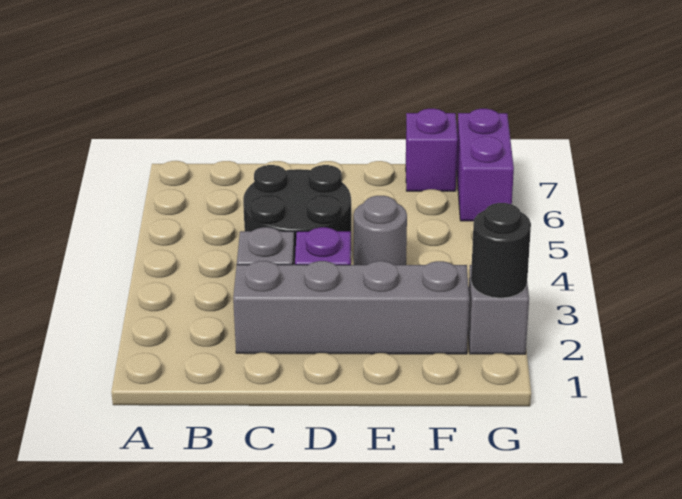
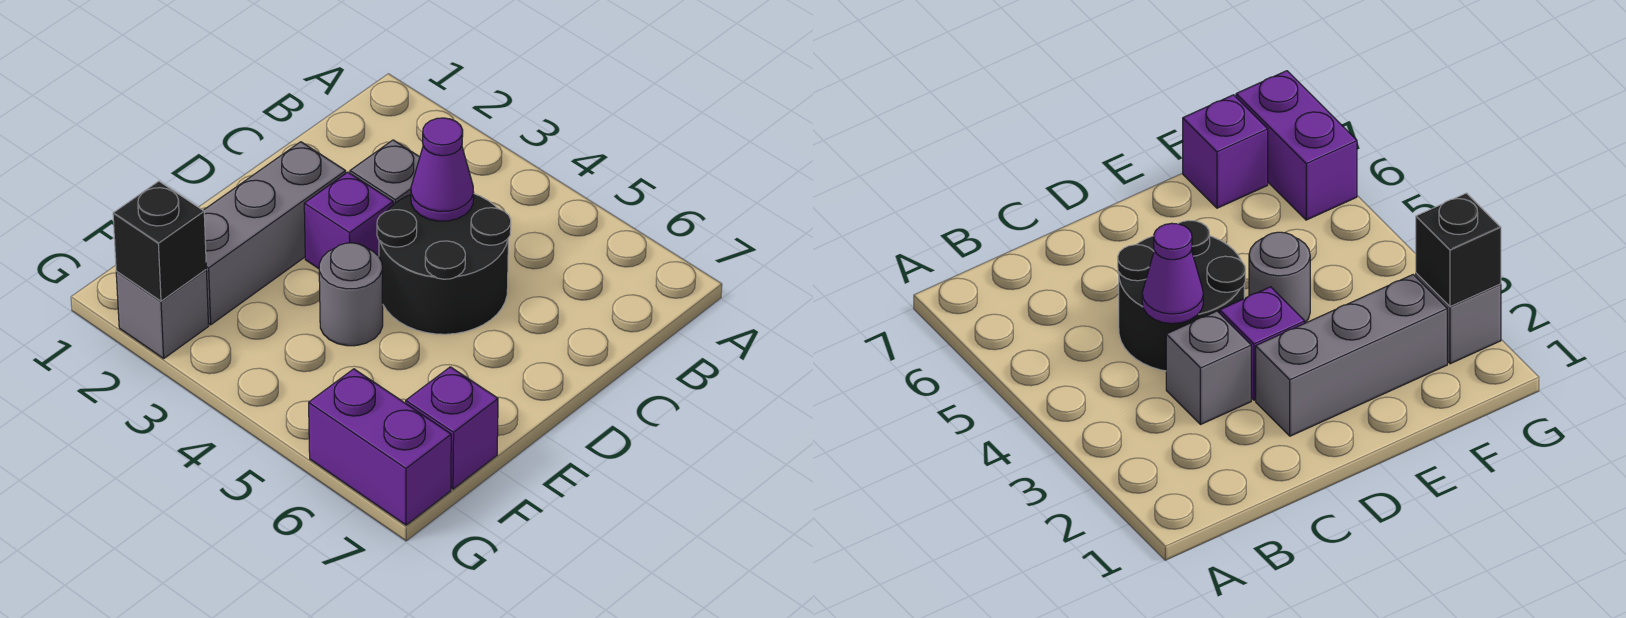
grey brick C2:F2 level 1 -> grey brick D2:F2 level 1
none -> purple cone C4 level 2
black round brick G2 level 2 -> black brick G2 level 2

